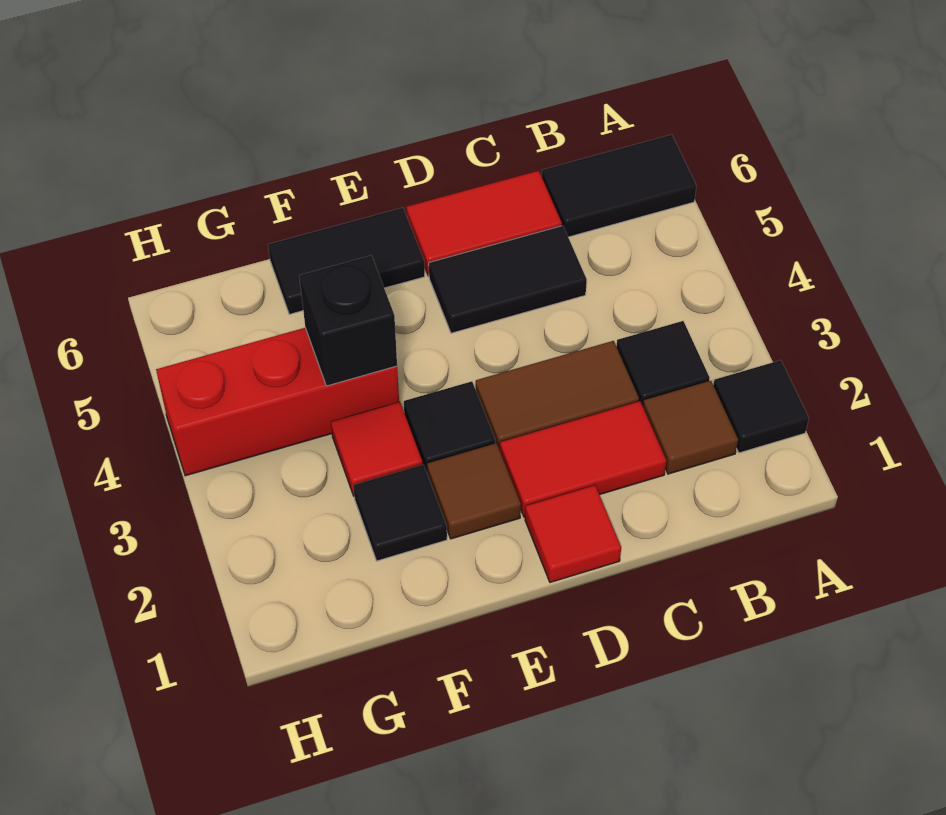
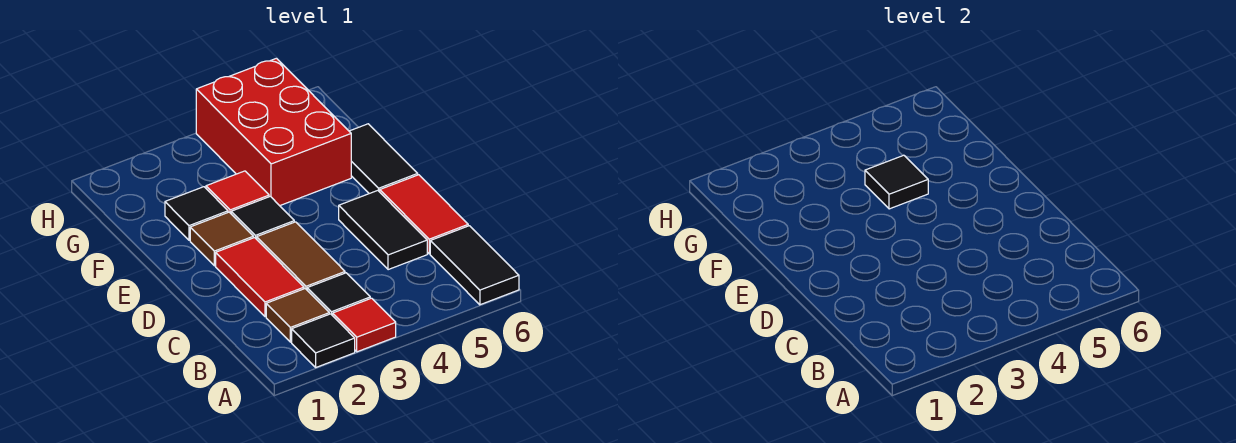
red tile D1 level 1 -> red tile A3 level 1
red brick F4:H4 level 1 -> red brick F4:H5 level 1
black brick F4 level 2 -> black tile F4 level 2

